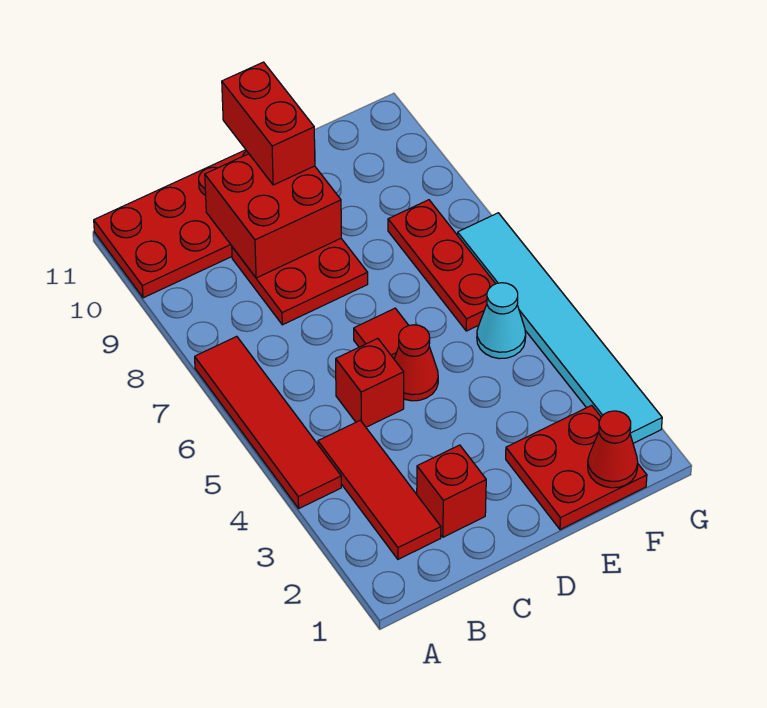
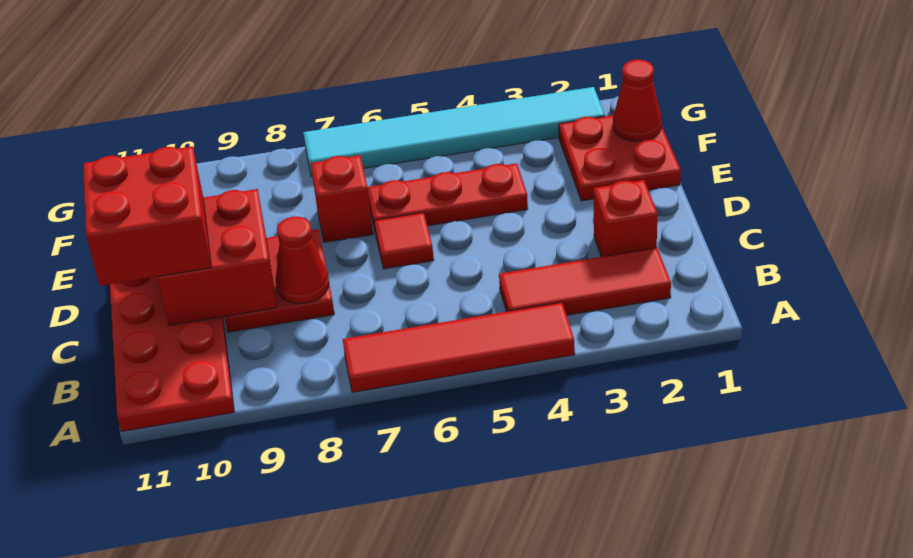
red brick C5 level 1 -> red brick E7 level 1
red cone D5 level 1 -> red cone C8 level 2
red brick D10:D11 level 3 -> red brick C10:D11 level 3
cyan cone F5 level 1 -> none
red plate F6:F8 level 1 -> red plate E4:E6 level 1

